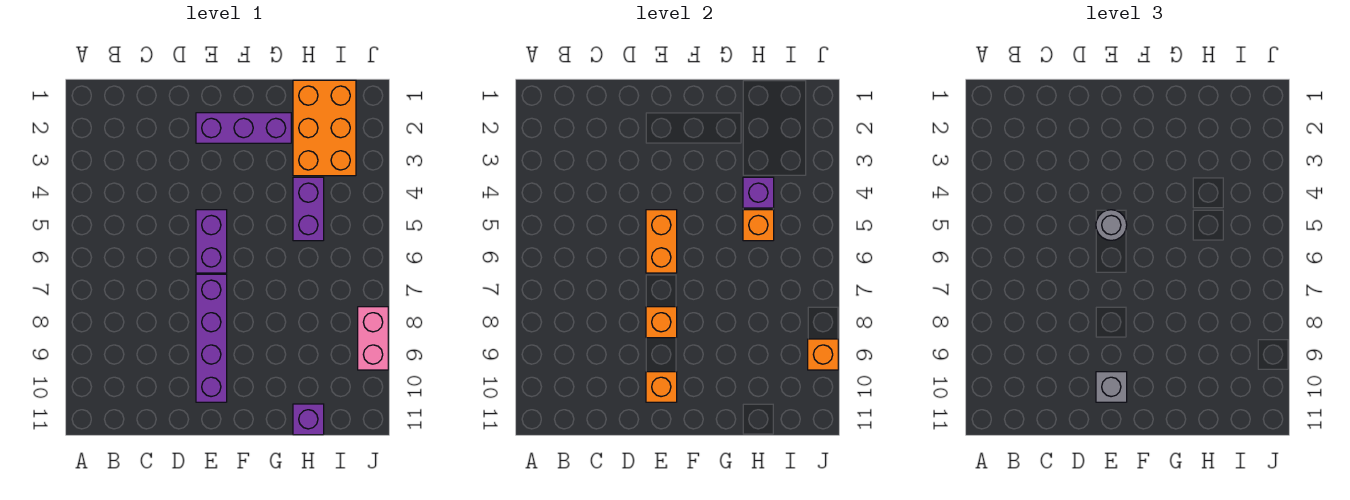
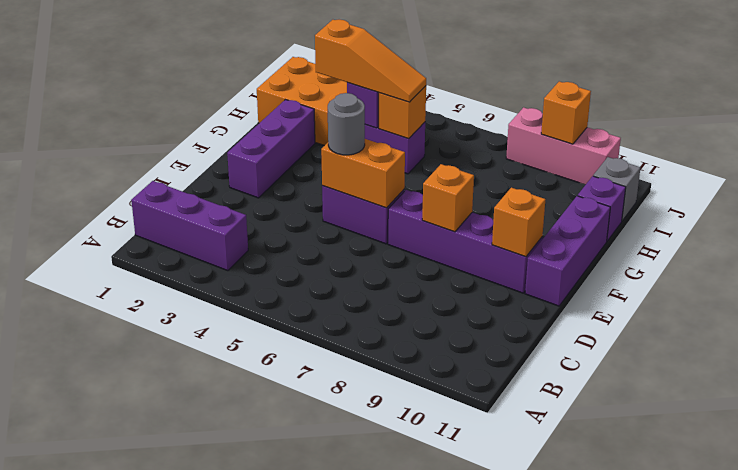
none -> purple brick B1:B3 level 1
grey brick E10 level 3 -> grey brick I11 level 1
none -> purple brick E11:G11 level 1
none -> orange slope H3:H5 level 3 top 3
pink brick J8:J9 level 1 -> pink brick J8:J10 level 1

